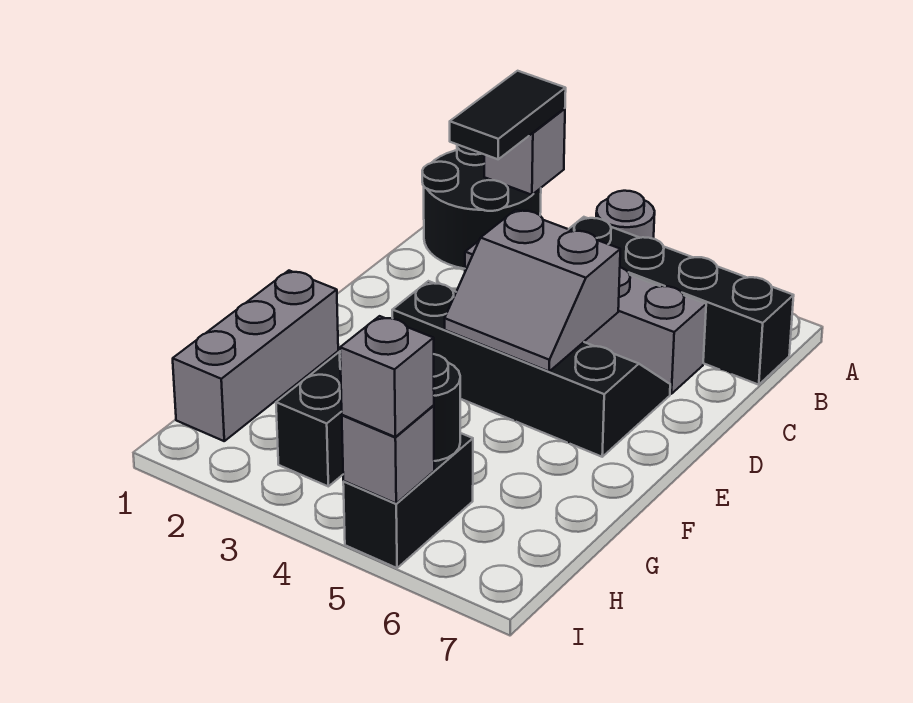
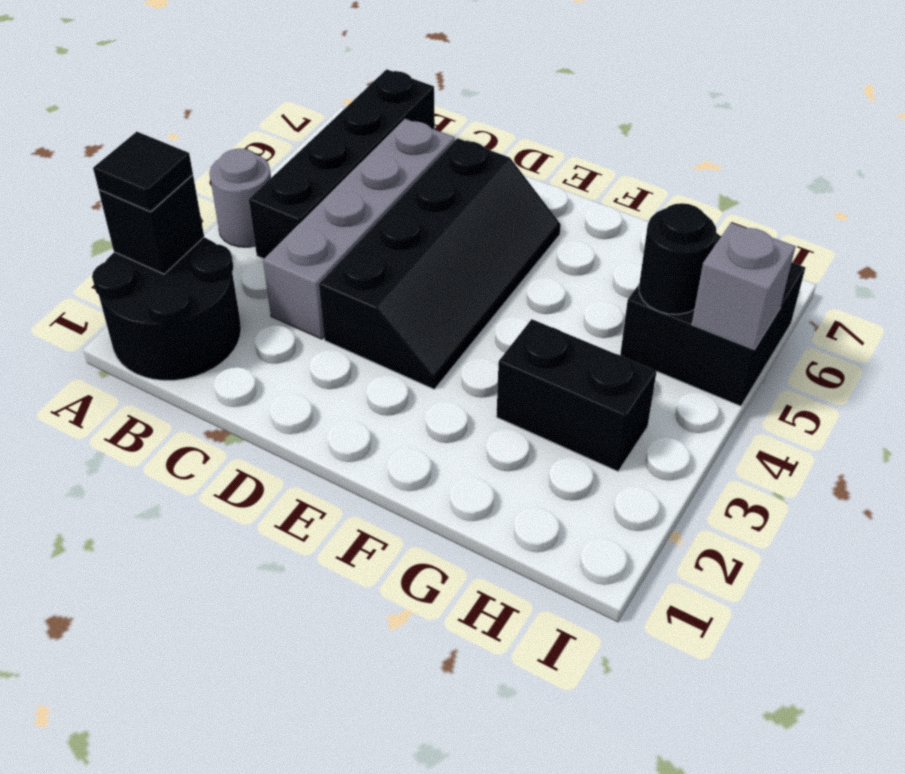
grey brick A2 level 2 -> black brick A2 level 2
black tile A2:B2 level 3 -> black tile A2 level 3
black slope D3:E6 level 1 top E -> black slope D3:E6 level 1 top D
grey slope D4:E5 level 2 top D -> none
grey brick F1:H1 level 1 -> none
black brick H5:I5 level 1 -> black brick H5:I6 level 1
grey brick I5 level 3 -> none

